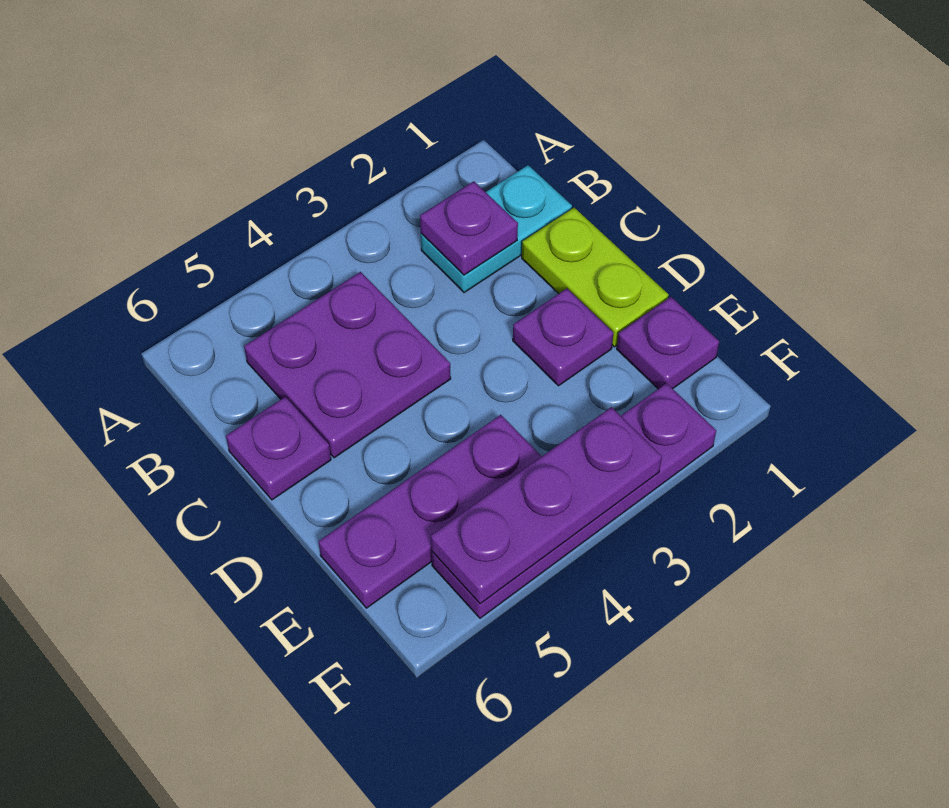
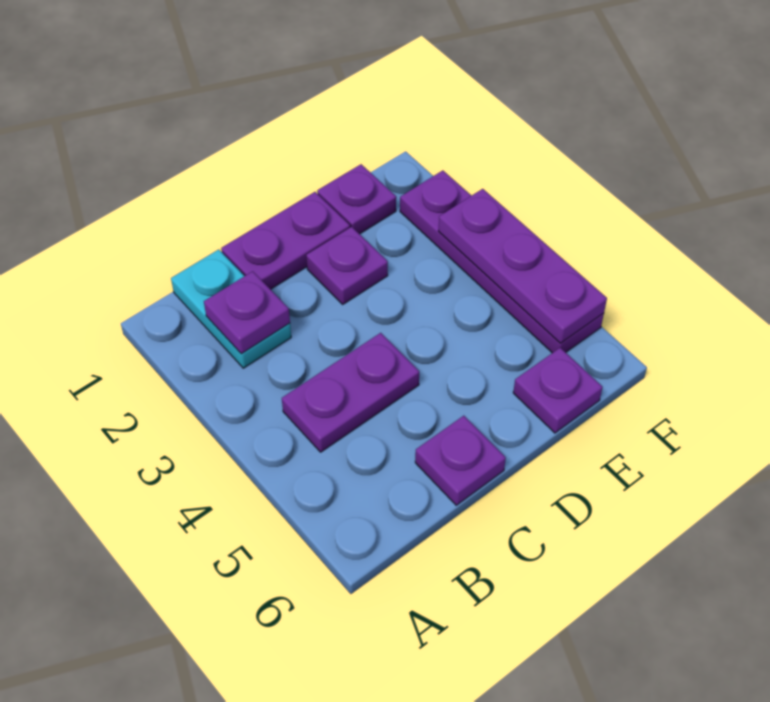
purple plate B4:C5 level 1 -> purple plate B4:C4 level 1
lime plate C1:D1 level 1 -> purple plate C1:D1 level 1
purple plate E4:E6 level 1 -> purple plate E6 level 1

